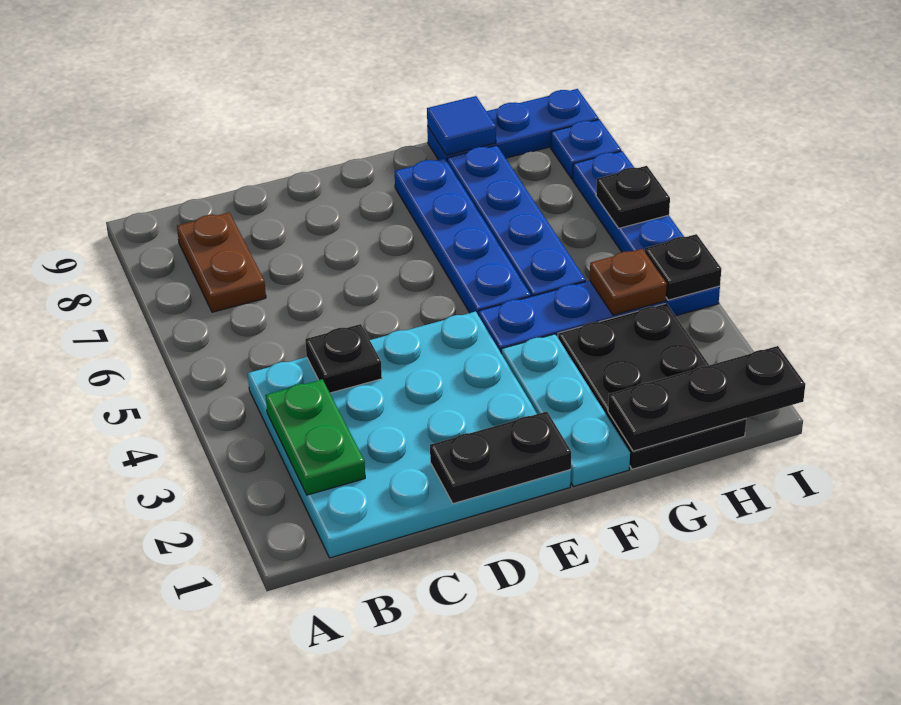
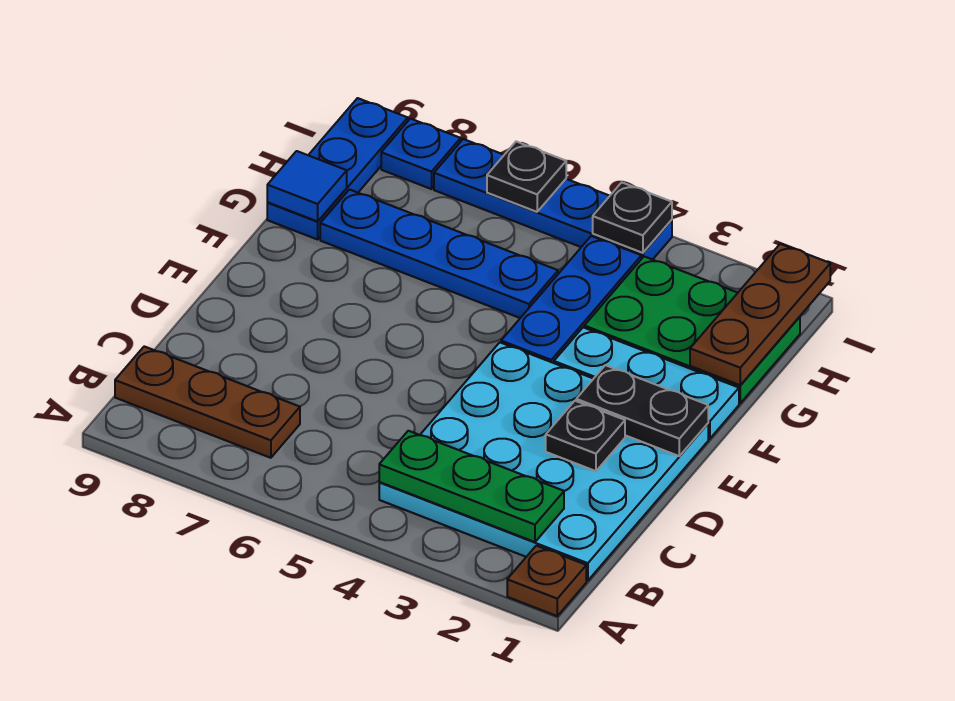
green plate B2:B3 level 2 -> green plate B2:B4 level 2
brown plate B7:B8 level 1 -> brown plate B7:B9 level 1
black plate C4 level 2 -> black plate D2 level 2
black plate D1:E1 level 2 -> black plate E1:E2 level 2
blue plate F5:F8 level 1 -> none
black plate G1:H3 level 1 -> green plate G1:H3 level 1
black plate G1:I1 level 2 -> brown plate G1:I1 level 2
brown plate H4 level 2 -> brown plate A1 level 1

